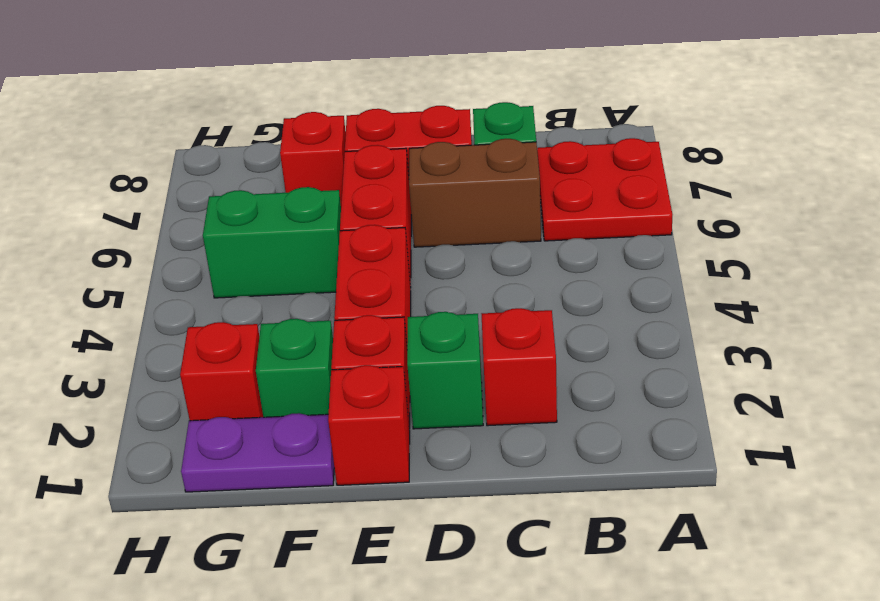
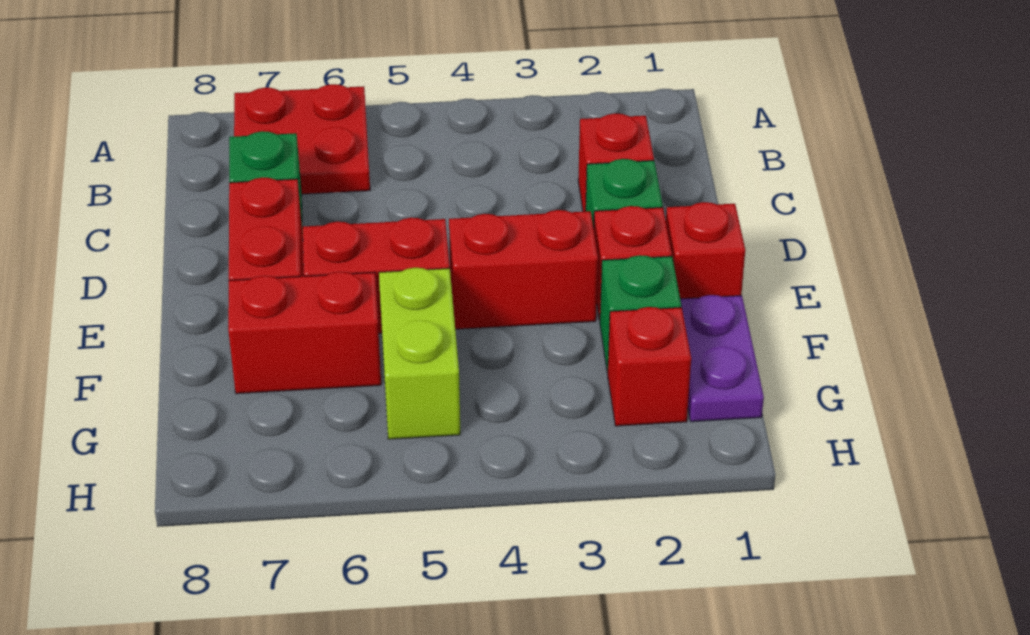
brown brick C6:D6 level 1 -> none
green brick F5:G5 level 1 -> lime brick F5:G5 level 1
red brick F7 level 1 -> red brick F6:F7 level 1

